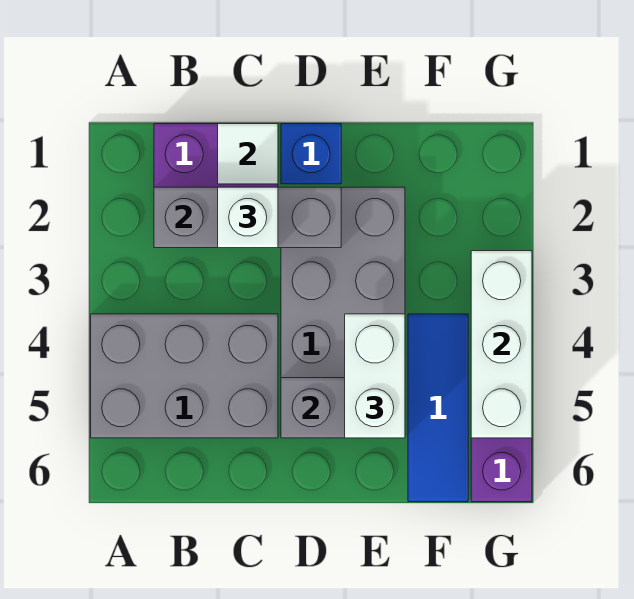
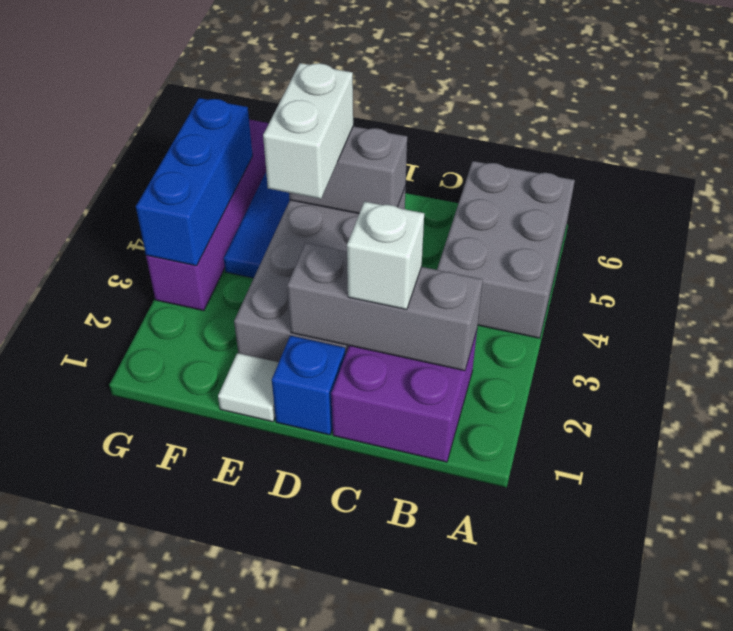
grey brick A4:C5 level 1 -> grey brick A4:B6 level 1
white tile C1 level 2 -> white tile E1 level 1
white brick G3:G5 level 2 -> blue brick G3:G5 level 2

